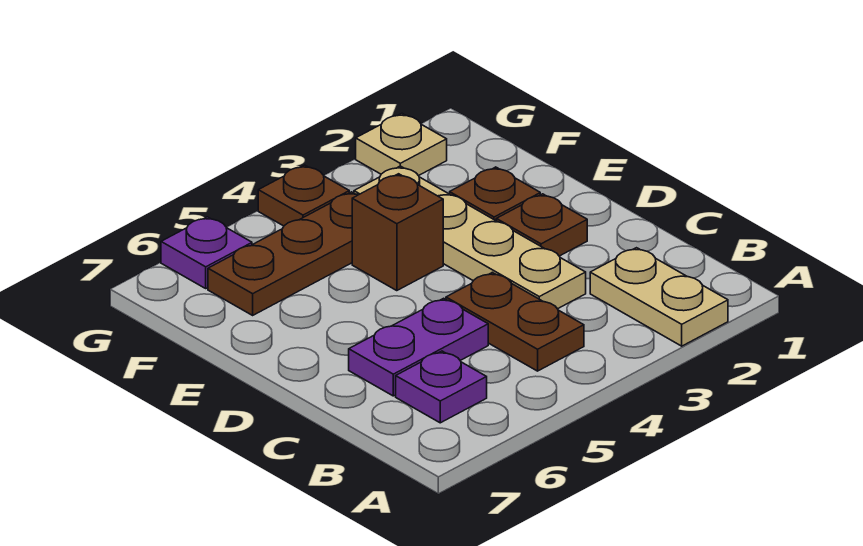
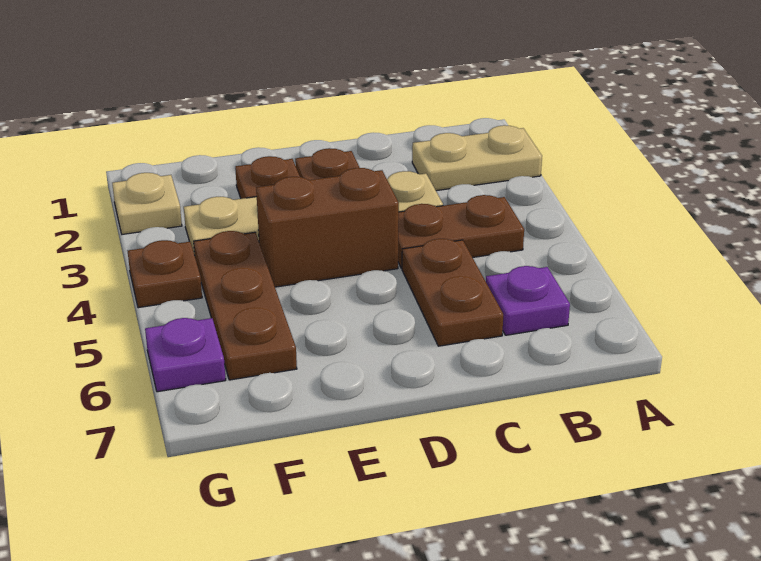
purple plate C5:C6 level 1 -> brown plate C5:C6 level 1
brown brick E4 level 1 -> brown brick D4:E4 level 1

